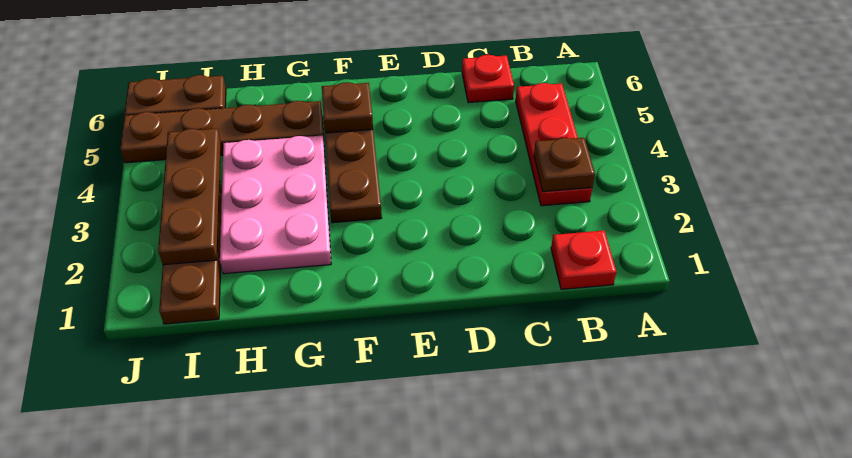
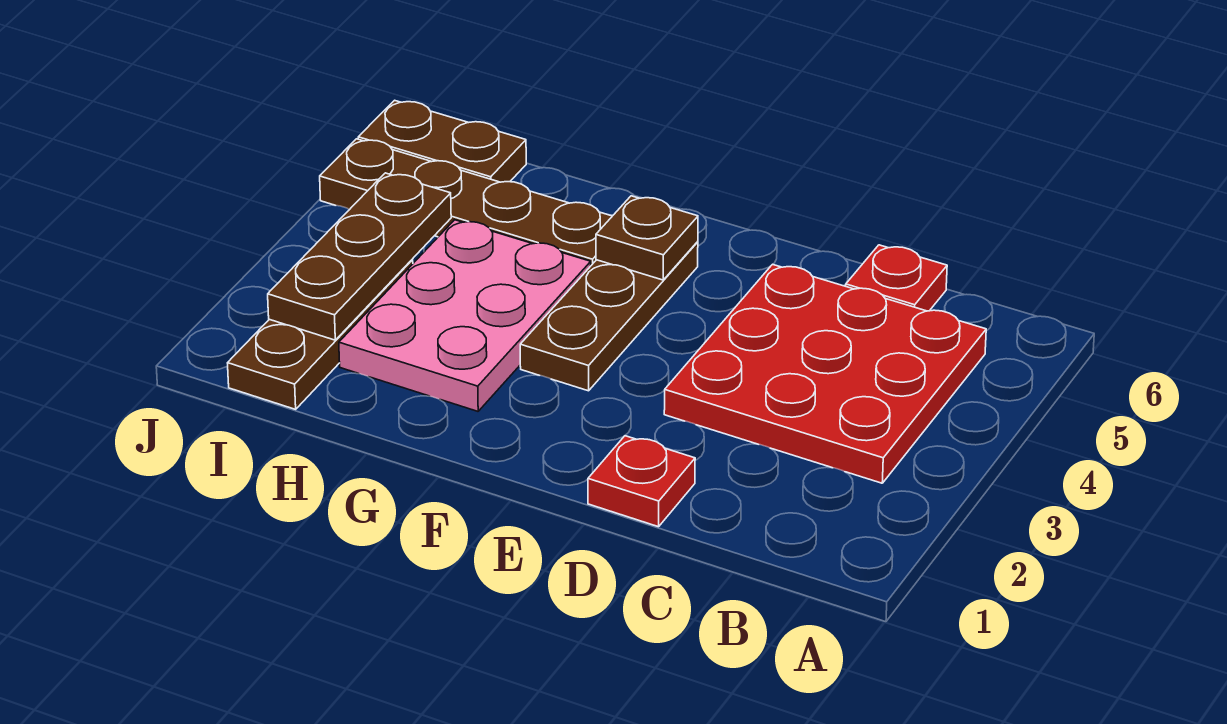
red plate B1 level 1 -> red plate D1 level 1
red plate B3:B5 level 1 -> red plate B3:D5 level 1
brown plate B3 level 2 -> none

